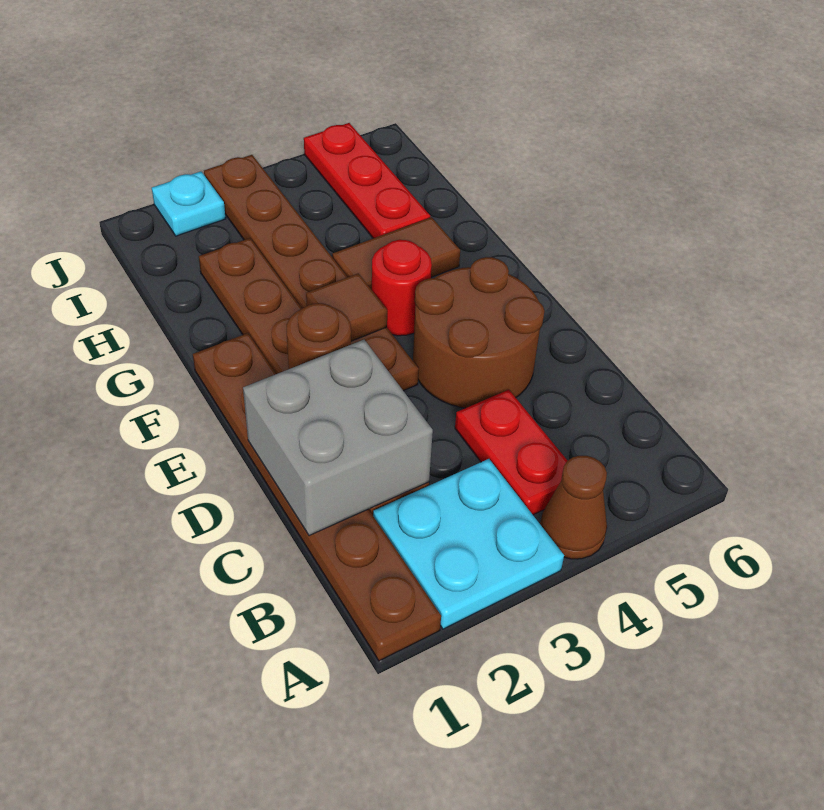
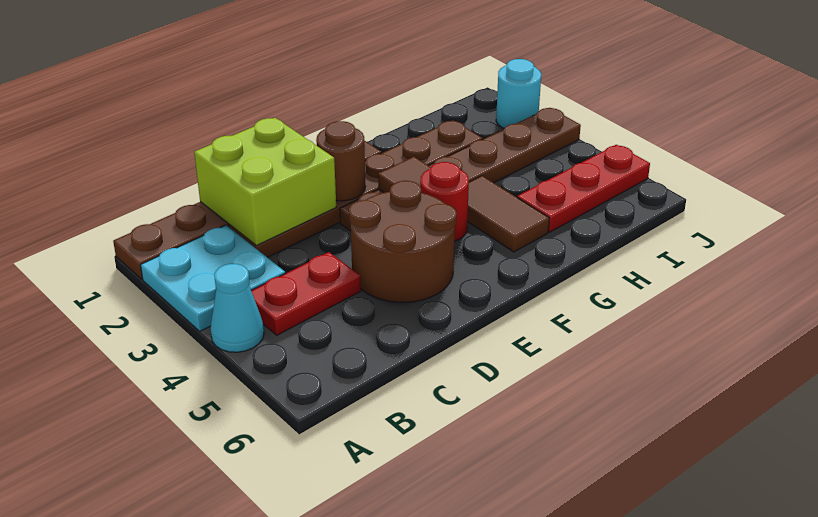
brown cone A4 level 1 -> cyan cone A4 level 1
grey brick C1:D2 level 2 -> lime brick C1:D2 level 2
cyan plate J2 level 1 -> cyan round brick J2 level 1

